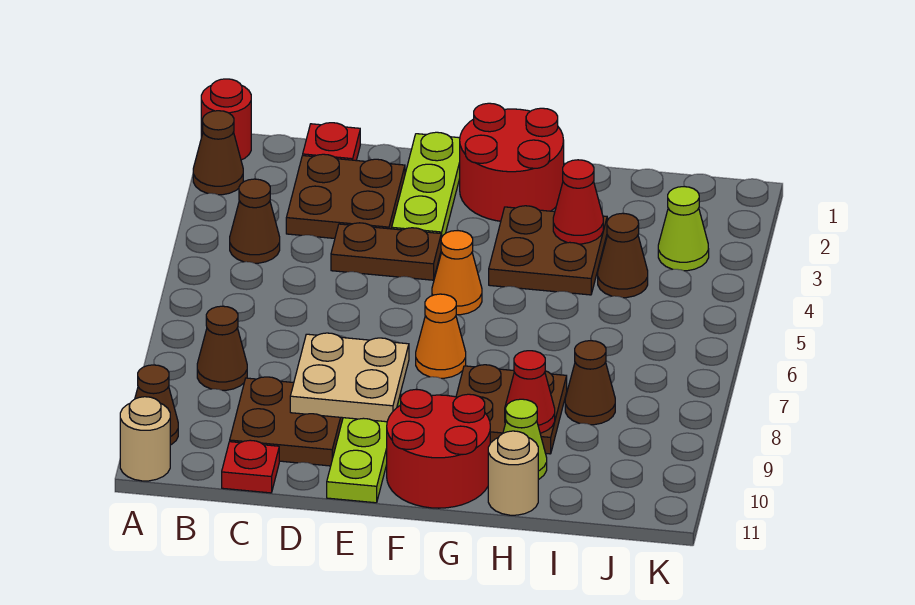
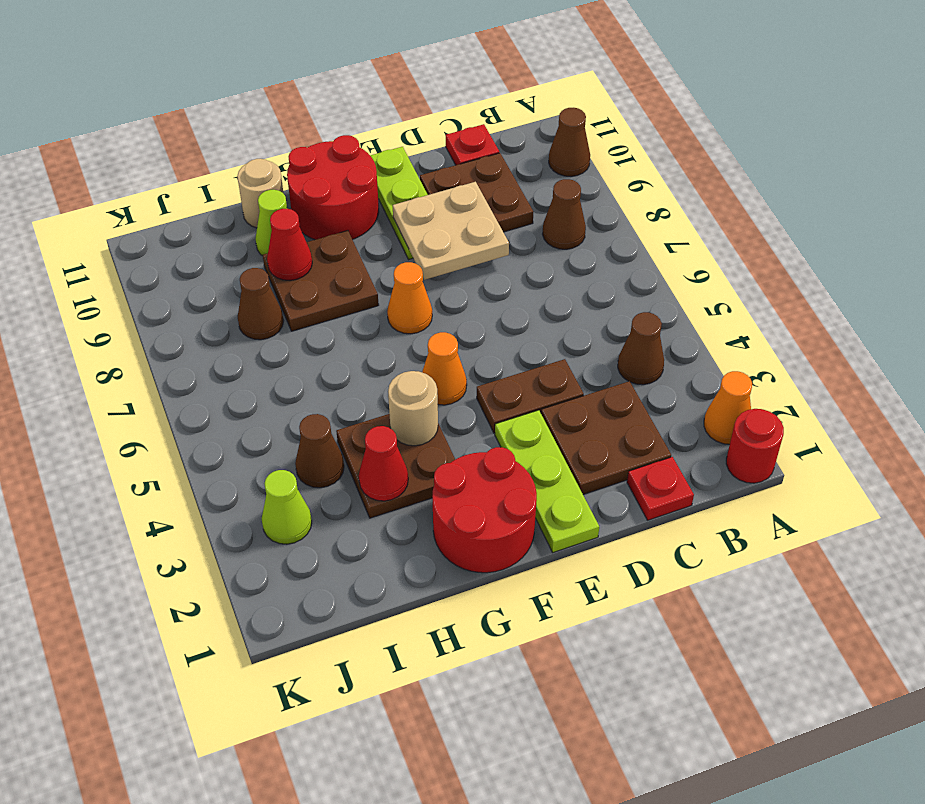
brown cone A2 level 1 -> orange cone A2 level 1
tan round brick A11 level 1 -> tan round brick G4 level 2

